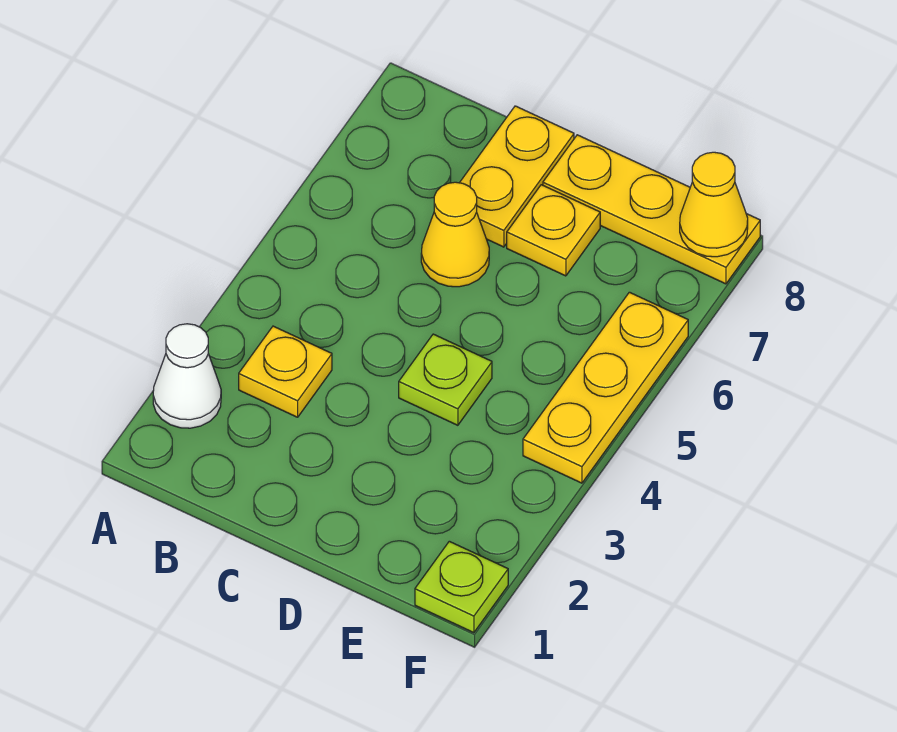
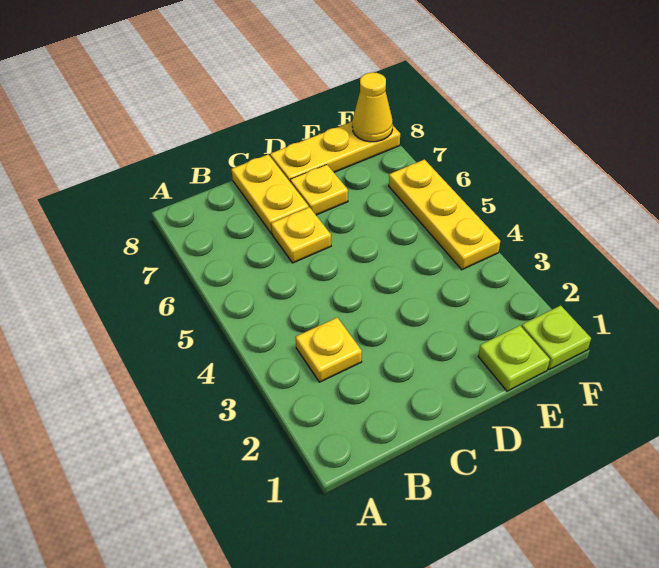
white cone A2 level 1 -> none
yellow cone C6 level 1 -> yellow plate C6 level 1
lime plate D4 level 1 -> lime plate E1 level 1

